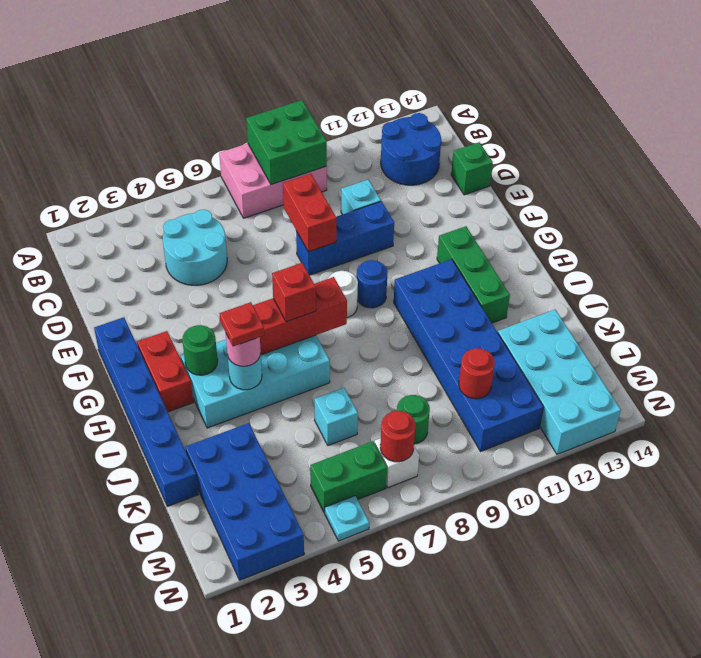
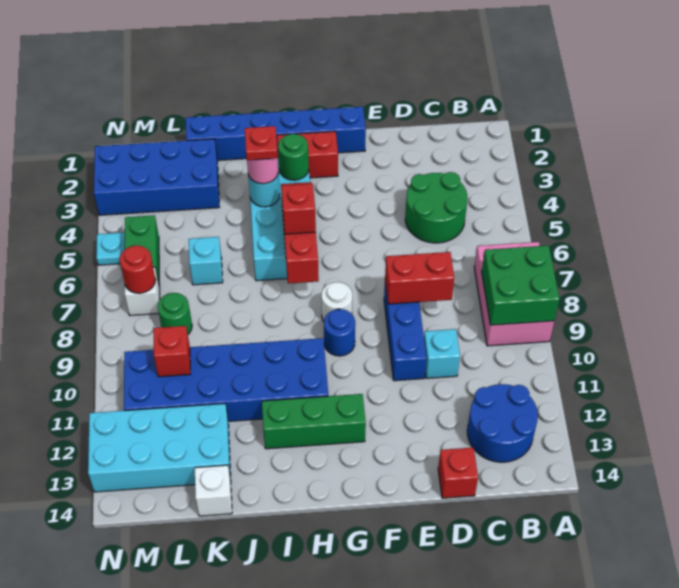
cyan round brick C4:D5 level 1 -> green round brick C4:D5 level 1
green brick D14 level 1 -> red brick D14 level 1
none -> white brick K14 level 1
red round brick L10 level 2 -> red brick L10 level 2

